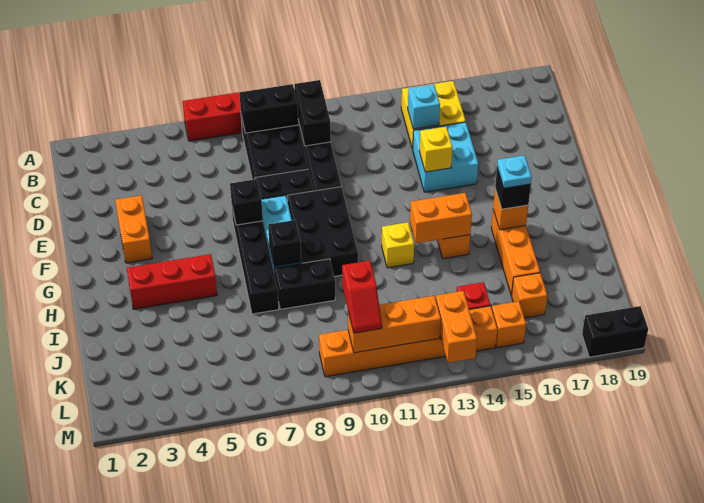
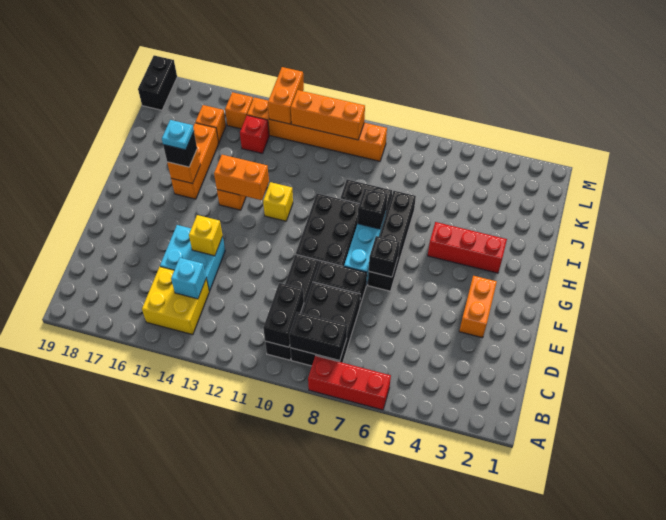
red slope K10:L10 level 3 top K -> none
black brick M18:M19 level 1 -> black brick L19:M19 level 1

